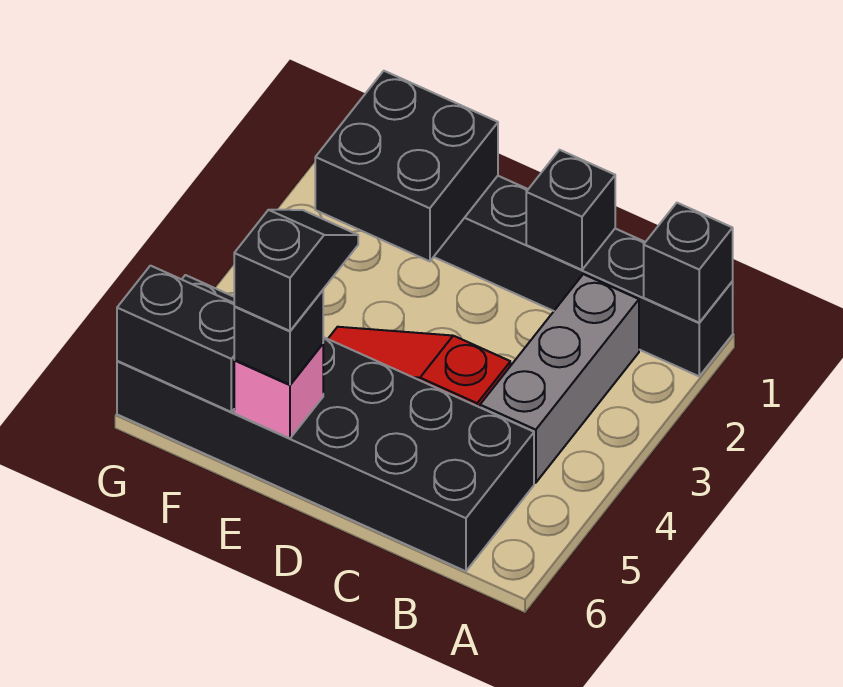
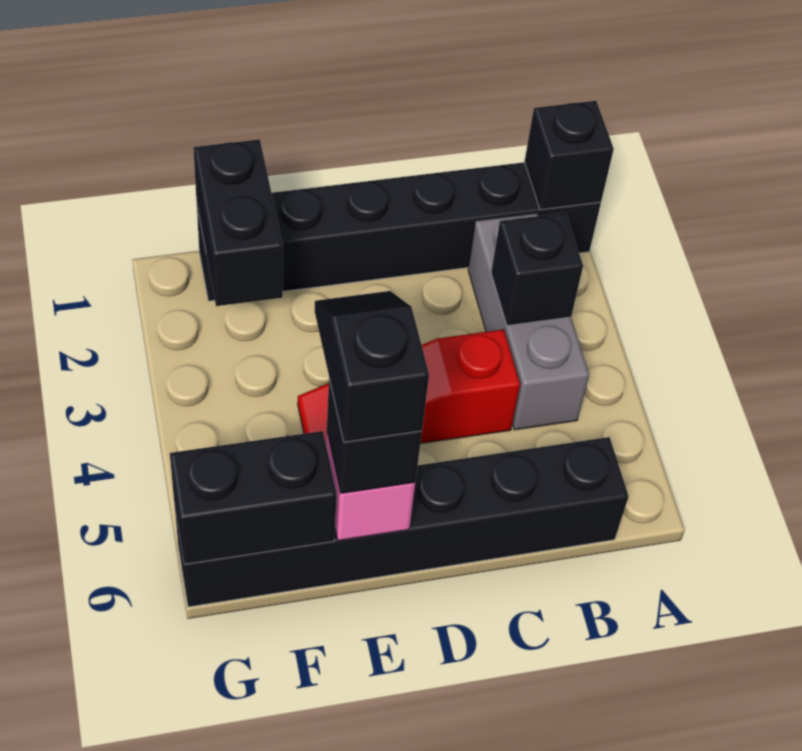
black brick B5:G6 level 1 -> black brick B6:G6 level 1
black brick C1 level 2 -> black brick B3 level 2
black brick E1:F2 level 2 -> black brick F1:F2 level 2

